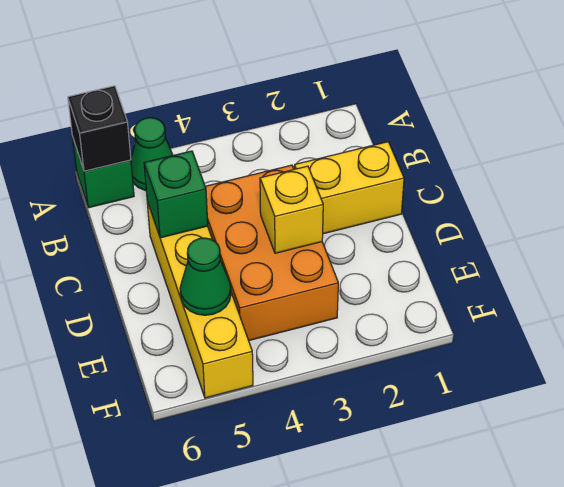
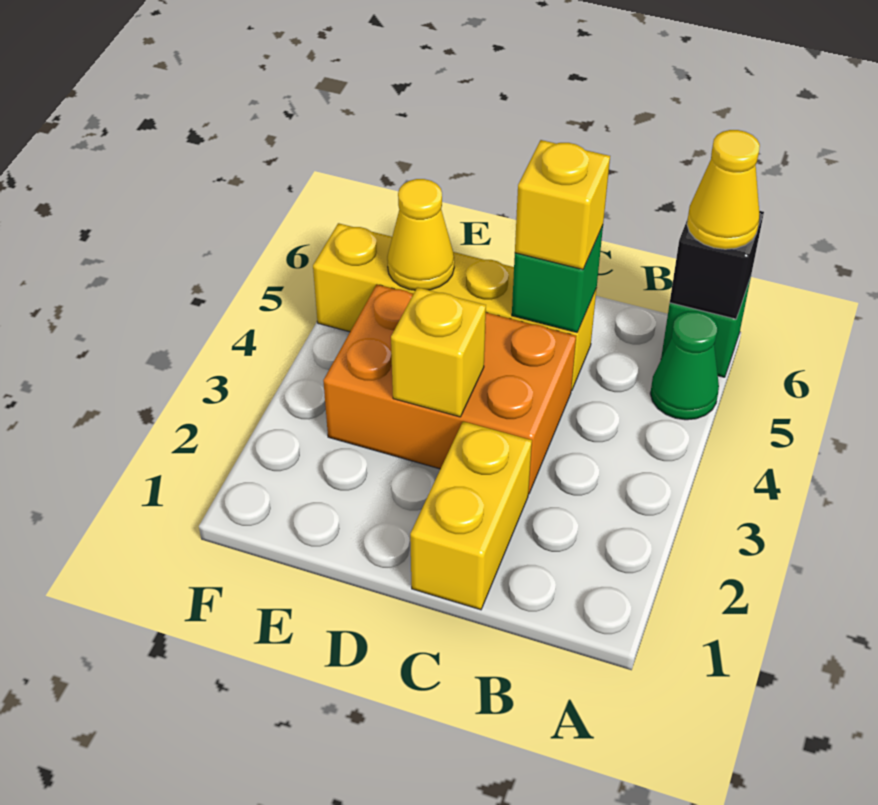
none -> yellow cone A6 level 3
none -> yellow brick C5 level 3
green cone E5 level 2 -> yellow cone E5 level 2

